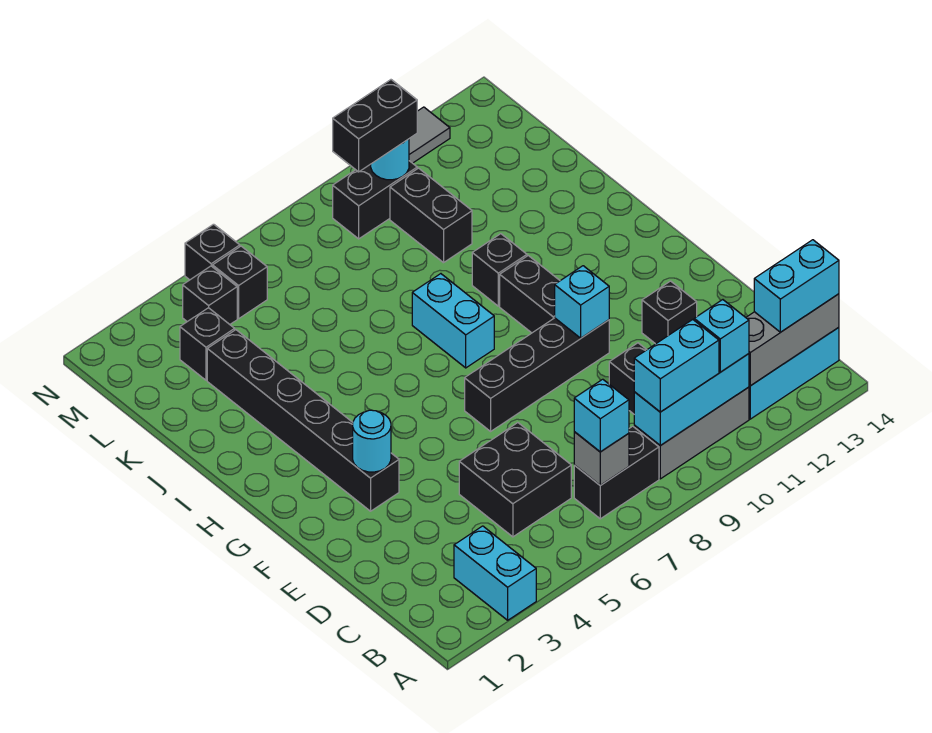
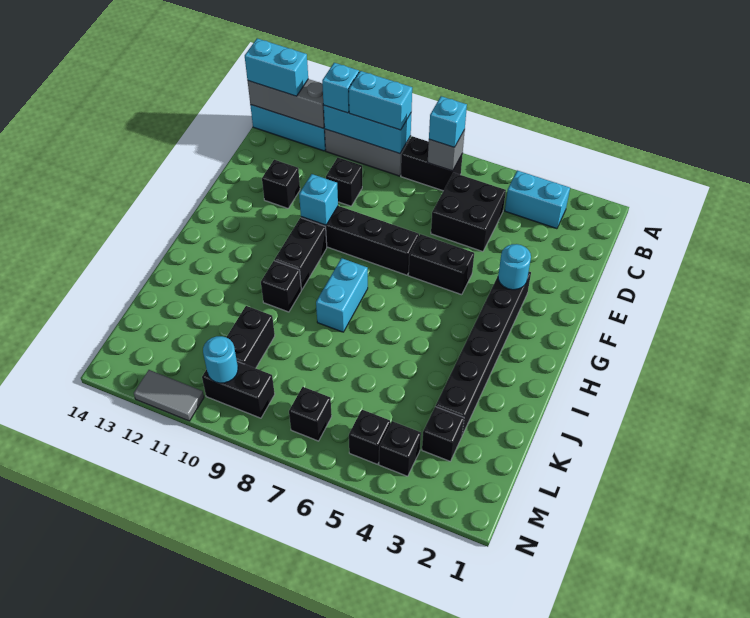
cyan brick A3:B3 level 1 -> cyan brick B3:B4 level 1
black brick M9:M10 level 3 -> black brick F5:F6 level 1
black brick N5 level 1 -> black brick M7 level 1

